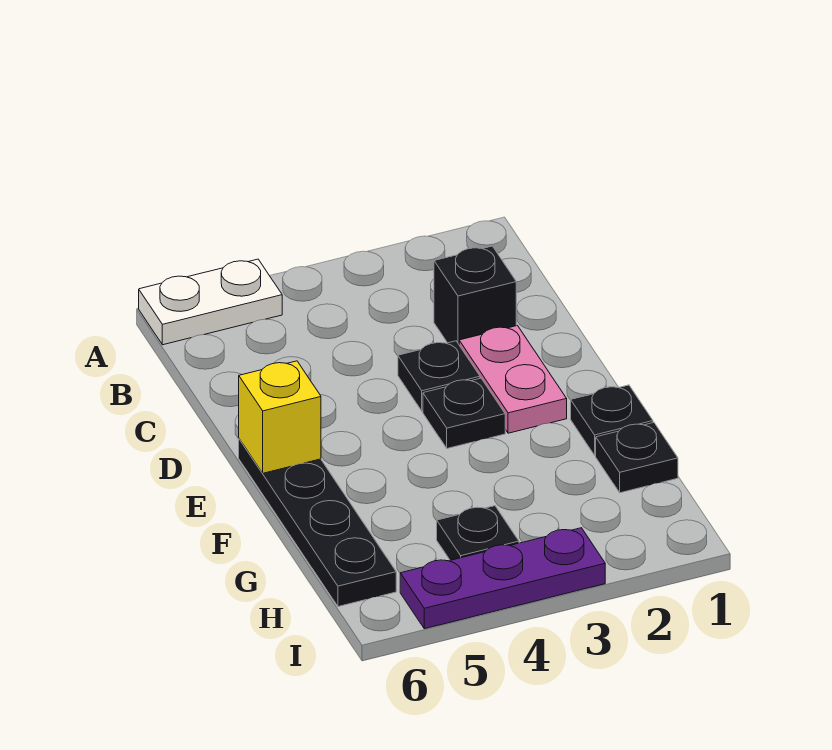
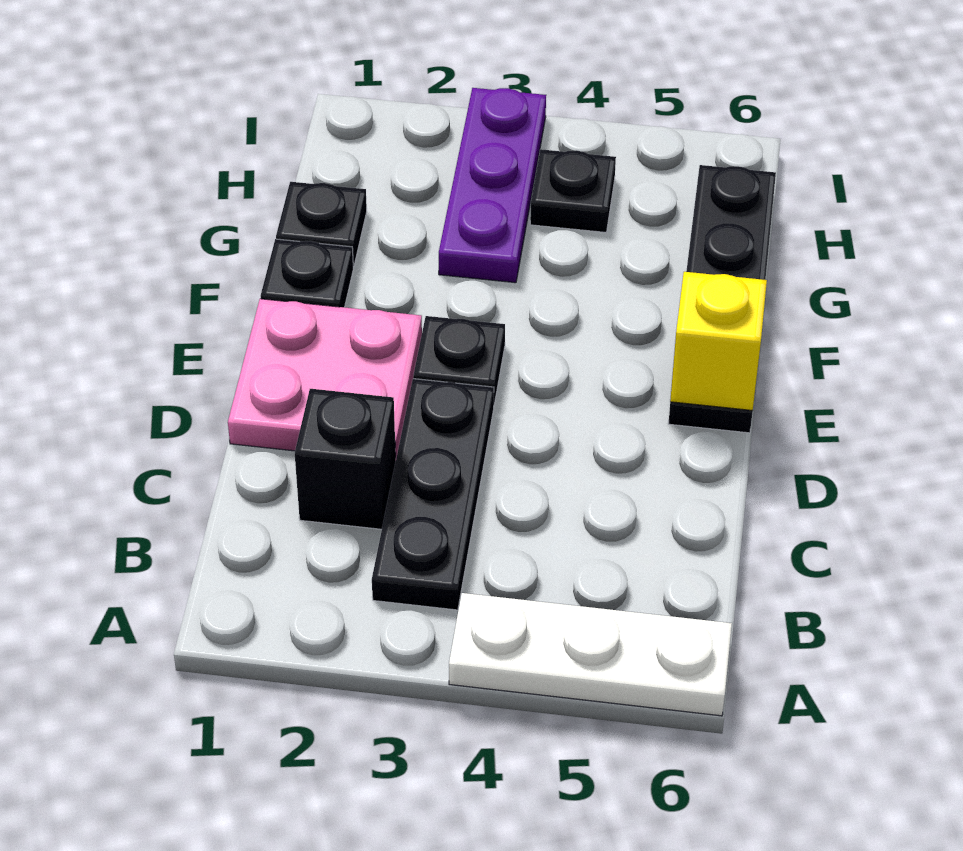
white plate A5:A6 level 1 -> white plate A4:A6 level 1
pink plate D2:E2 level 1 -> pink plate D1:E2 level 1
black plate D3 level 1 -> black plate B3:D3 level 1
purple plate I3:I5 level 1 -> purple plate G3:I3 level 1

